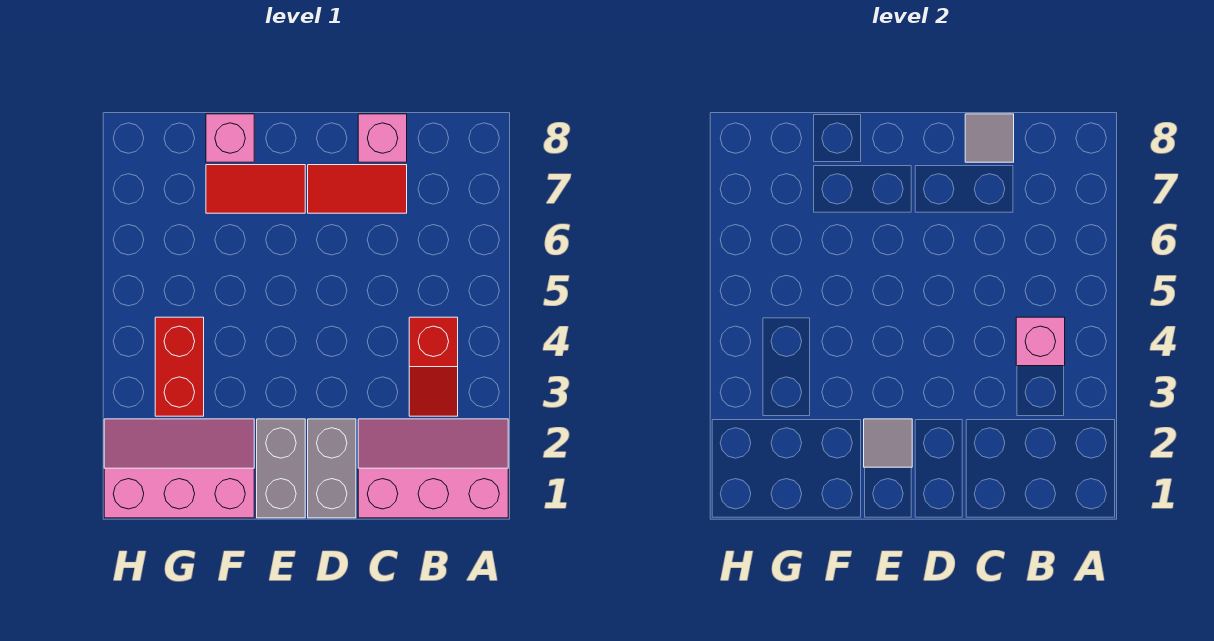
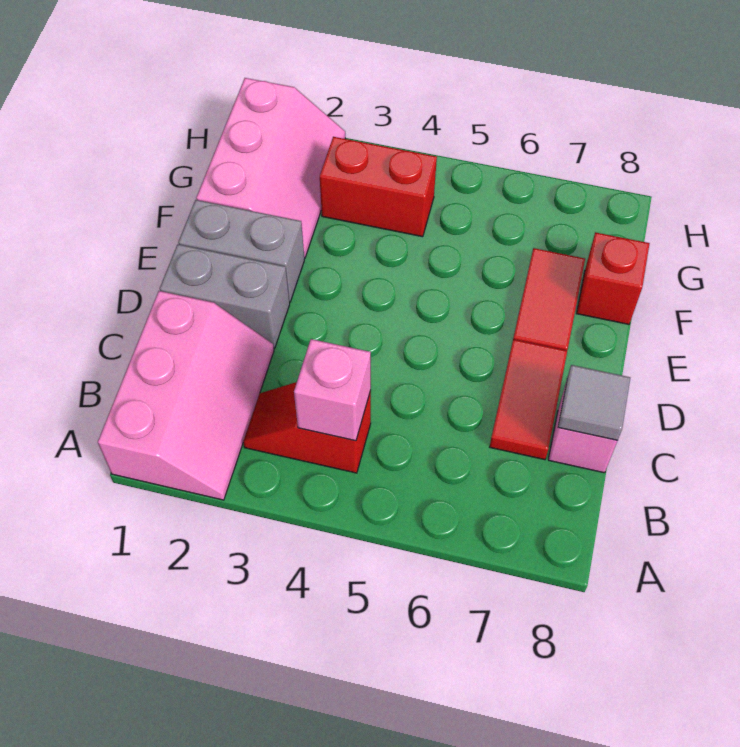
grey tile E2 level 2 -> none
pink brick F8 level 1 -> red brick F8 level 1

